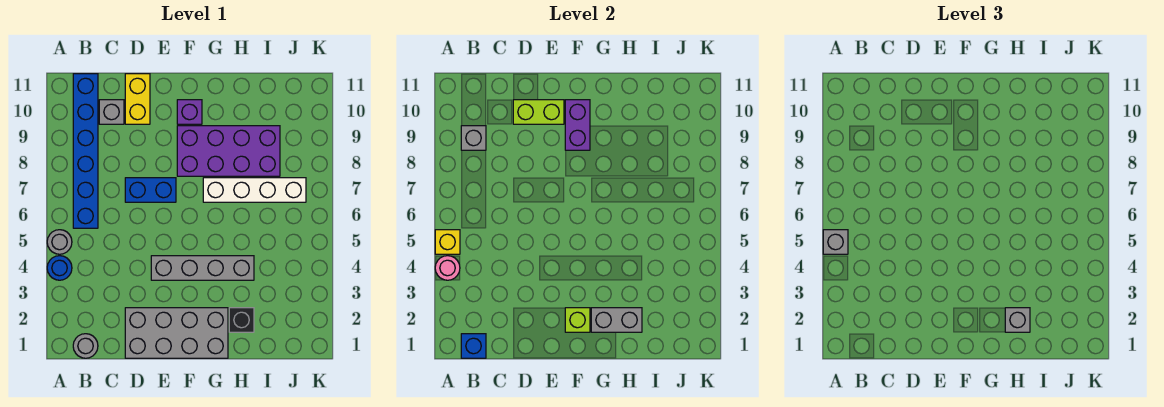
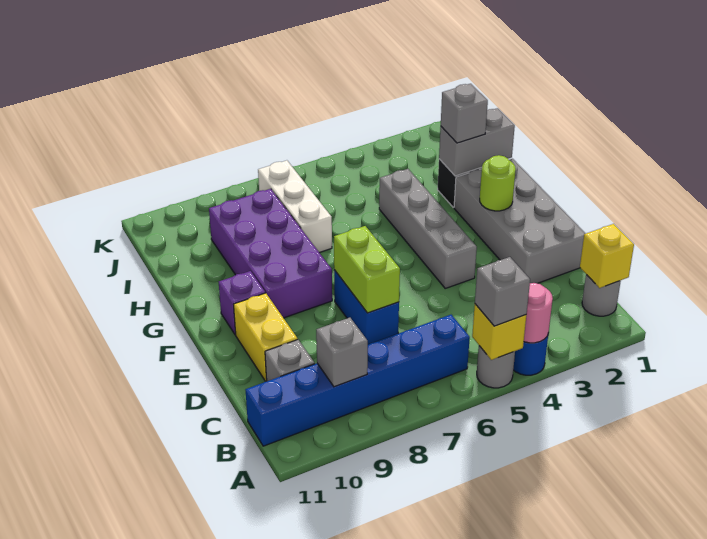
blue brick B1 level 2 -> yellow brick B1 level 2
yellow brick D10:D11 level 1 -> yellow brick D10:E10 level 1
lime brick D10:E10 level 2 -> lime brick D7:E7 level 2
lime brick F2 level 2 -> lime round brick F2 level 2
purple brick F9:F10 level 2 -> none
grey brick G2:H2 level 2 -> grey brick H1:H2 level 2
white brick G7:J7 level 1 -> white brick H7:J7 level 1

